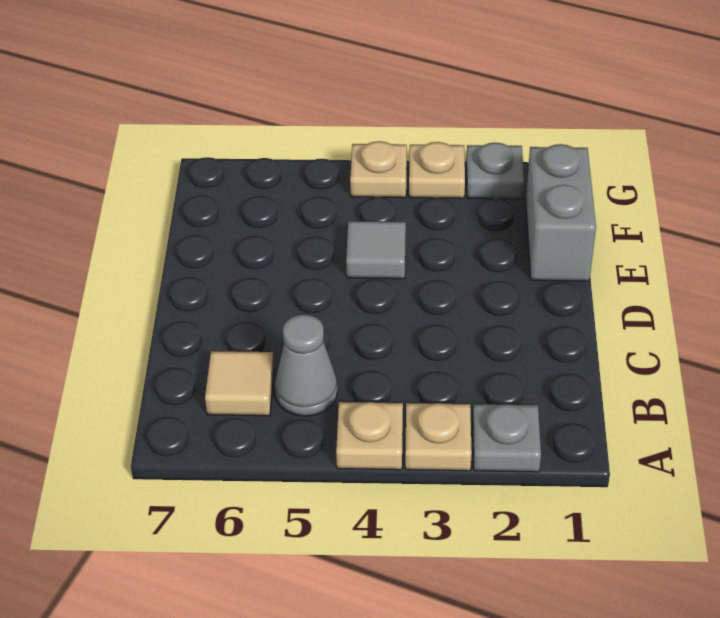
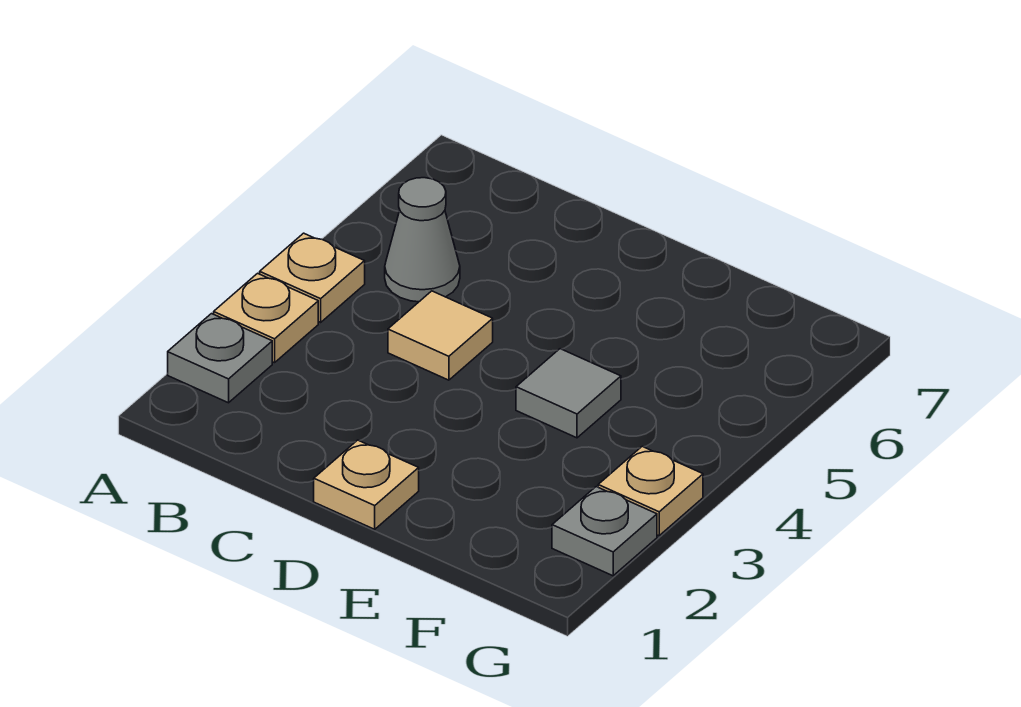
tan tile B6 level 1 -> tan tile C4 level 1
grey brick E1:F1 level 1 -> none
tan plate G4 level 1 -> tan plate D1 level 1

